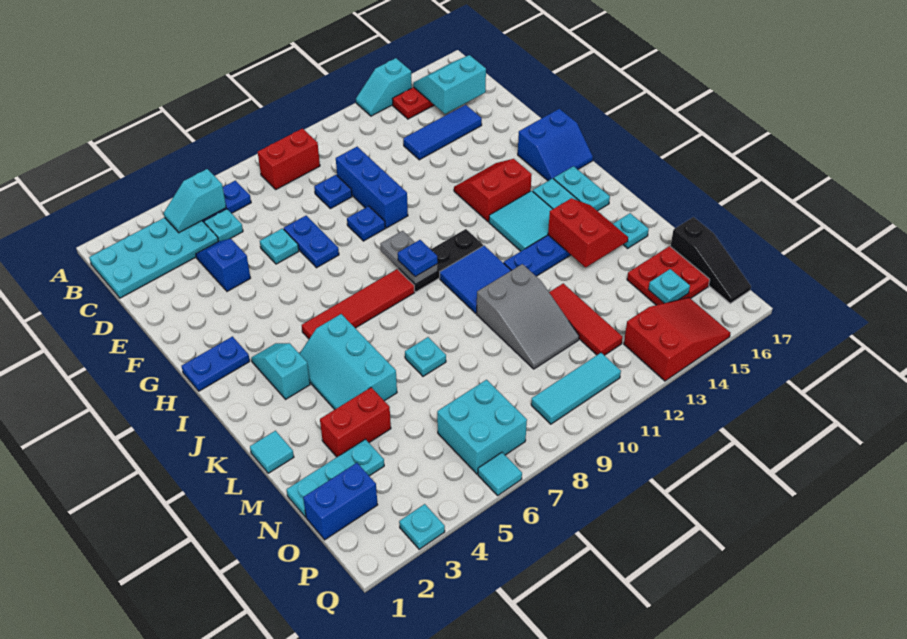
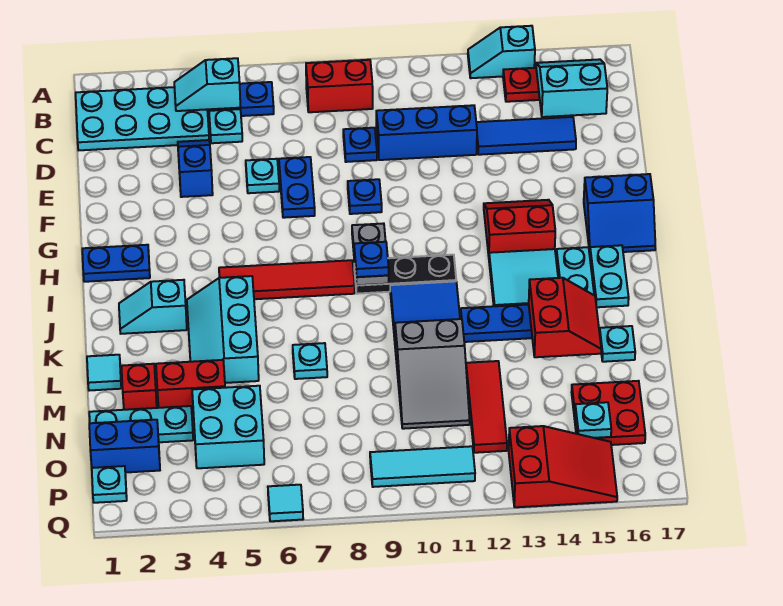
blue brick D10:F10 level 1 -> blue brick D10:D12 level 1
cyan slope I3:J3 level 1 top J -> cyan slope J2:J3 level 1 top 3
none -> red brick M2 level 1
black slope N17:P17 level 1 top N -> none
cyan brick O6:P7 level 1 -> cyan brick N4:O5 level 1
cyan plate Q3 level 1 -> cyan plate P1 level 1

